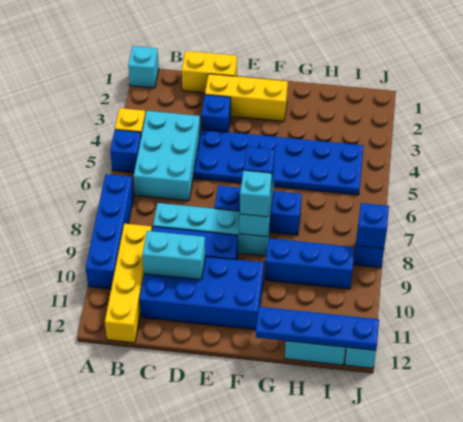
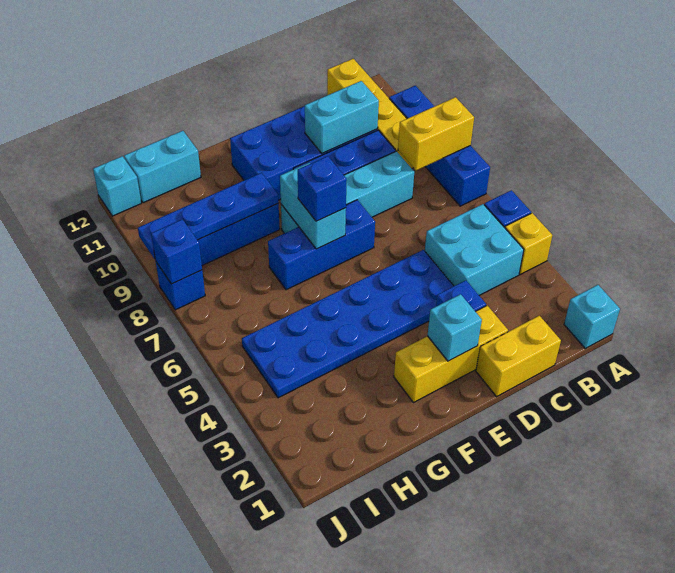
none -> yellow brick A8:B8 level 2
cyan brick B4:C6 level 1 -> cyan brick B4:C5 level 1
cyan brick F8 level 3 -> cyan brick E2 level 2
blue plate G12:J12 level 2 -> blue plate G9:J9 level 2

